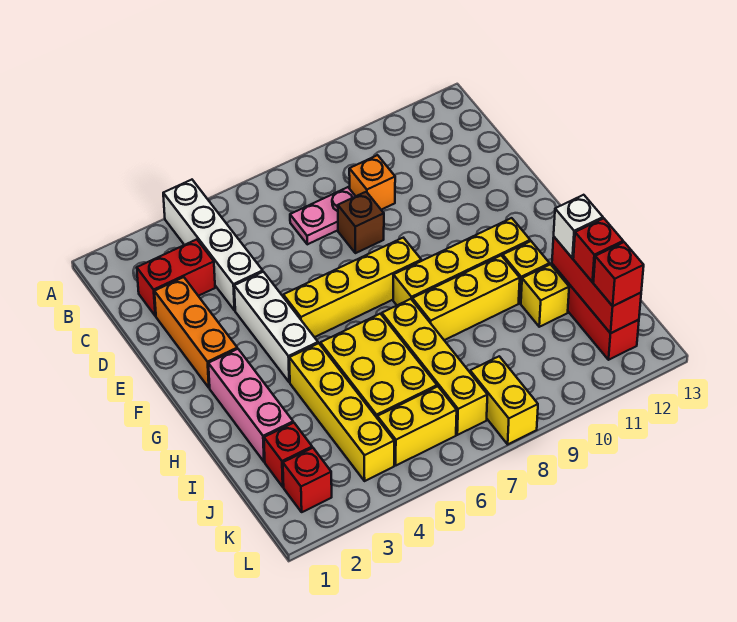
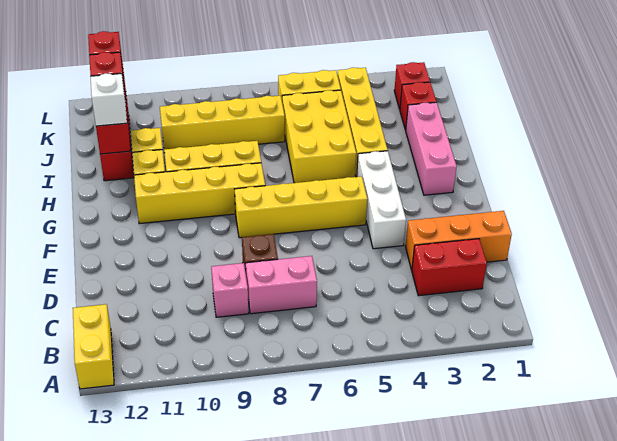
white brick A4:D4 level 1 -> none
pink plate C7:C8 level 1 -> pink brick C7:C8 level 1
orange brick C9 level 1 -> pink brick C9 level 1
orange brick D2:F2 level 1 -> orange brick D1:D3 level 1
yellow brick H7:K7 level 1 -> yellow brick J7:J10 level 1
yellow brick K8:L8 level 1 -> yellow brick A13:B13 level 1

